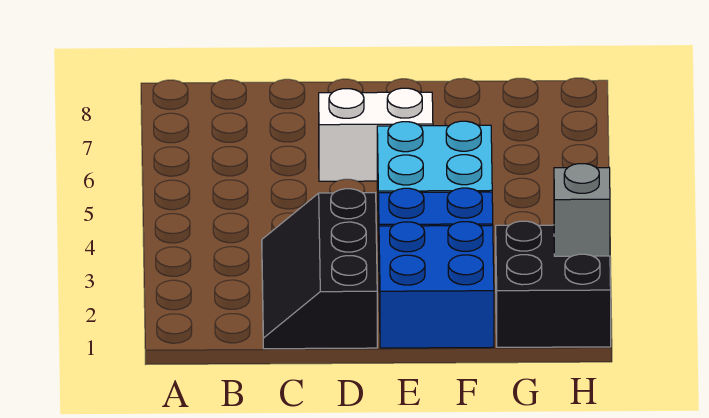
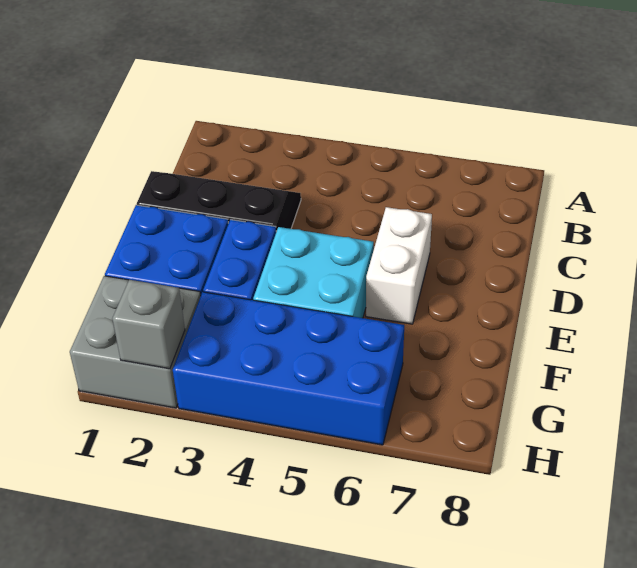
black brick G1:H2 level 1 -> grey brick G1:H2 level 1
none -> blue brick G3:H6 level 1

